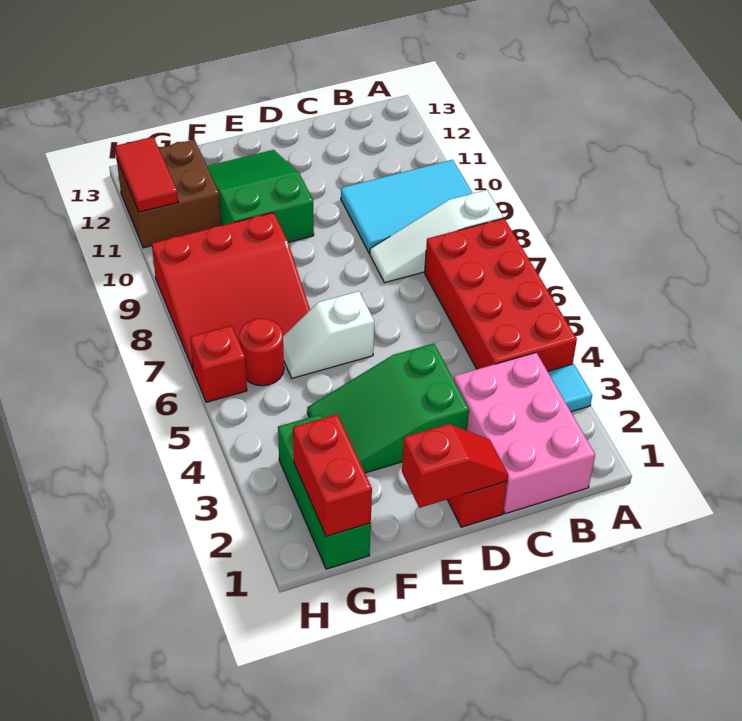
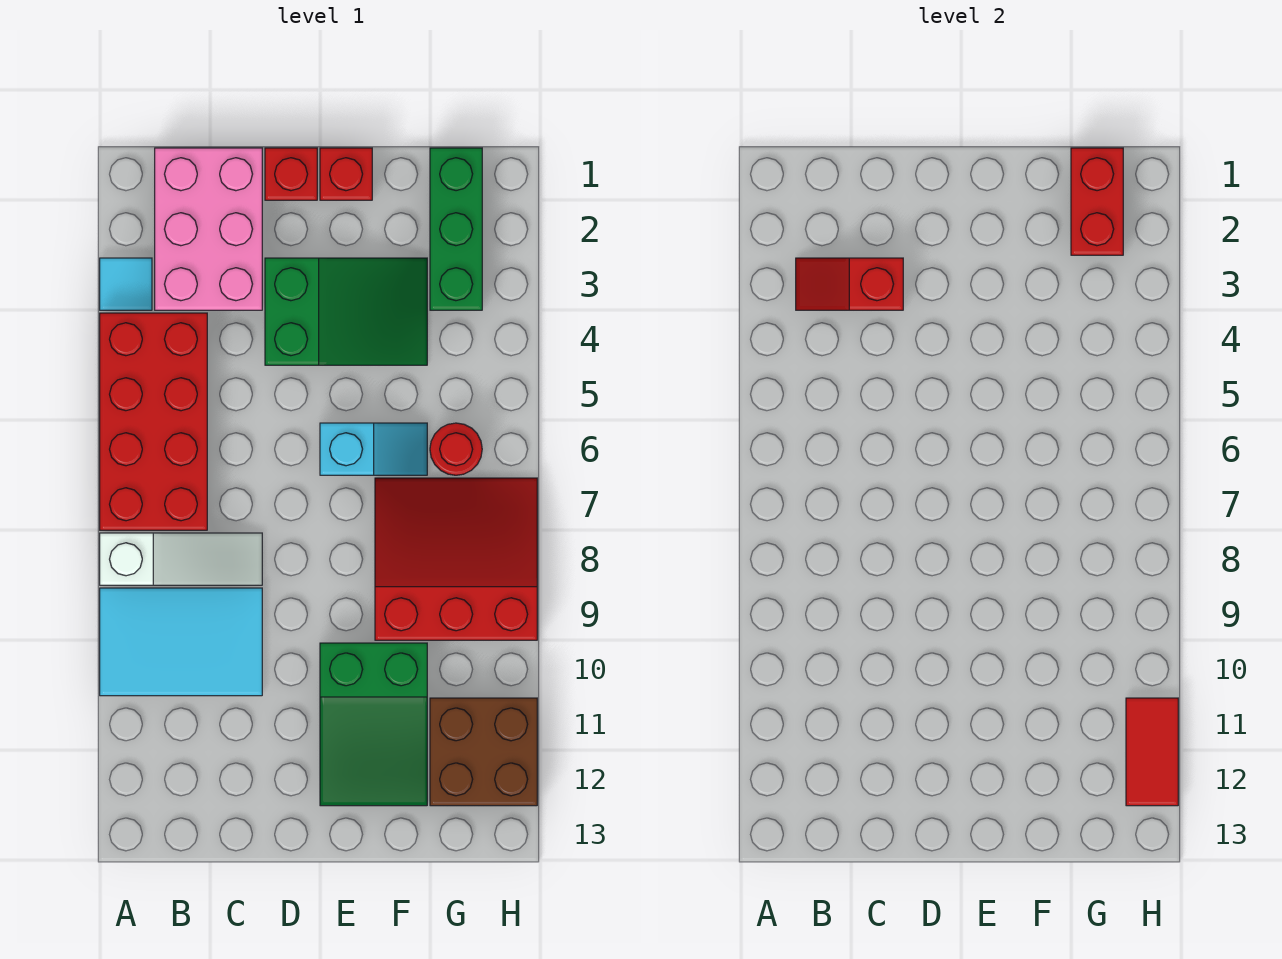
red slope D1:E1 level 2 top E -> red slope B3:C3 level 2 top C
white slope E6:F6 level 1 top E -> cyan slope E6:F6 level 1 top E
red brick H6 level 1 -> red brick E1 level 1

